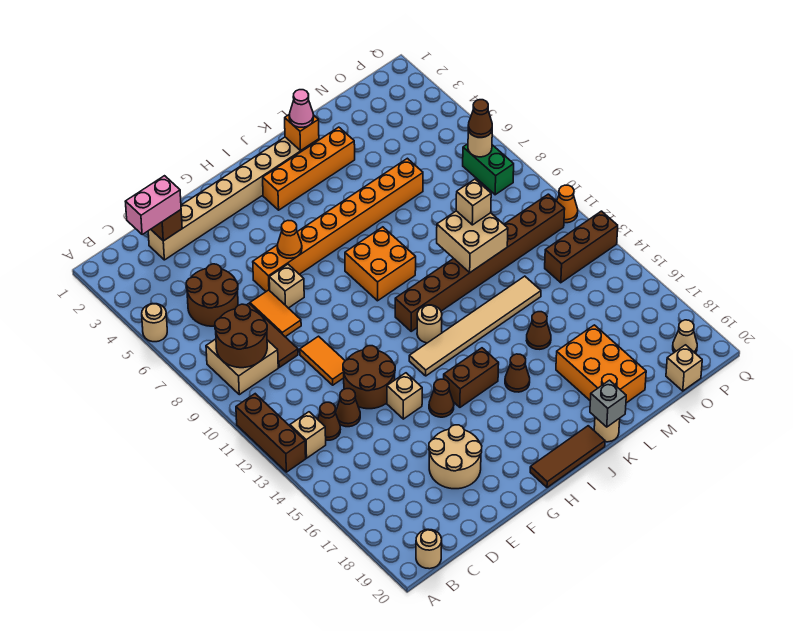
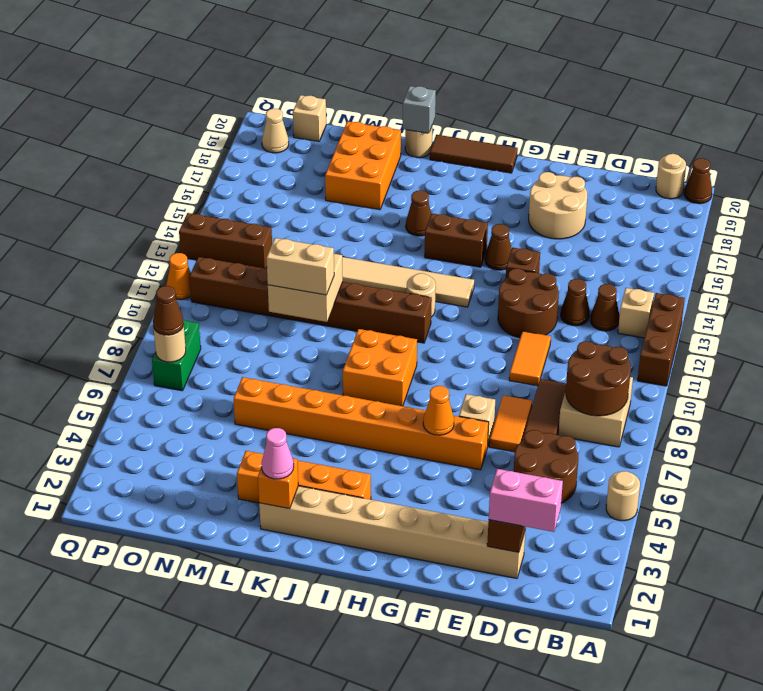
tan brick F14 level 1 -> brown brick F14 level 1
brown cone L15 level 1 -> brown cone A20 level 1
tan brick M10 level 3 -> tan brick L10:M10 level 3

